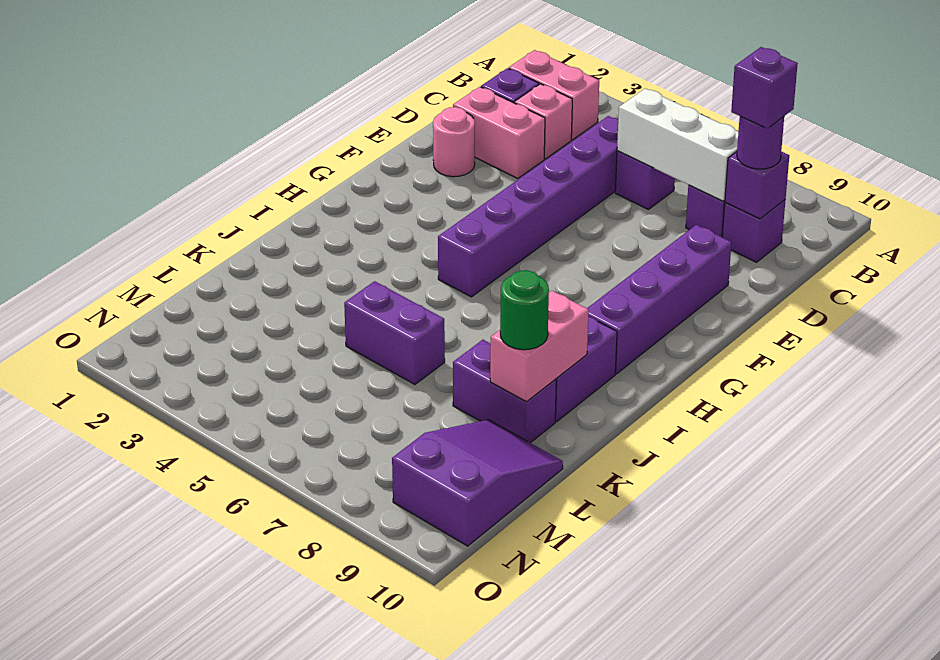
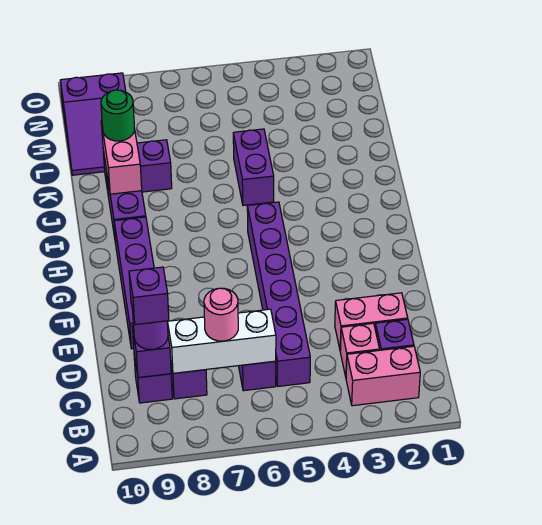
pink round brick E2 level 1 -> pink round brick C7 level 3
purple brick K5:K6 level 1 -> purple brick J5:K5 level 1

